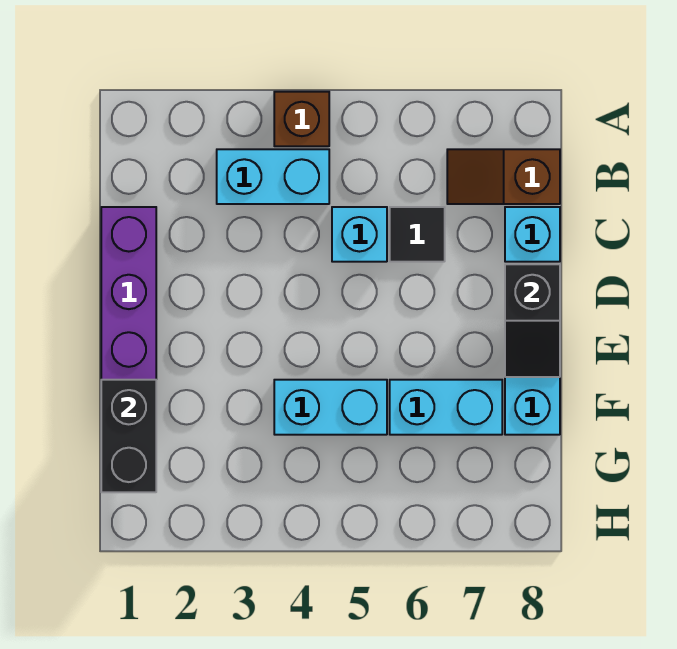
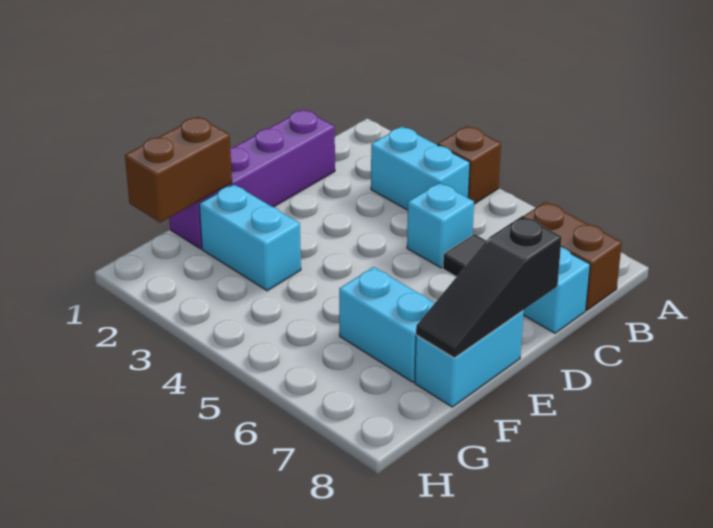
brown slope B7:B8 level 1 top 8 -> brown brick B7:B8 level 1
black slope D8:E8 level 2 top D -> black slope D8:F8 level 2 top D
black brick F1:G1 level 2 -> brown brick F1:G1 level 2
cyan brick F4:F5 level 1 -> cyan brick F2:F3 level 1

